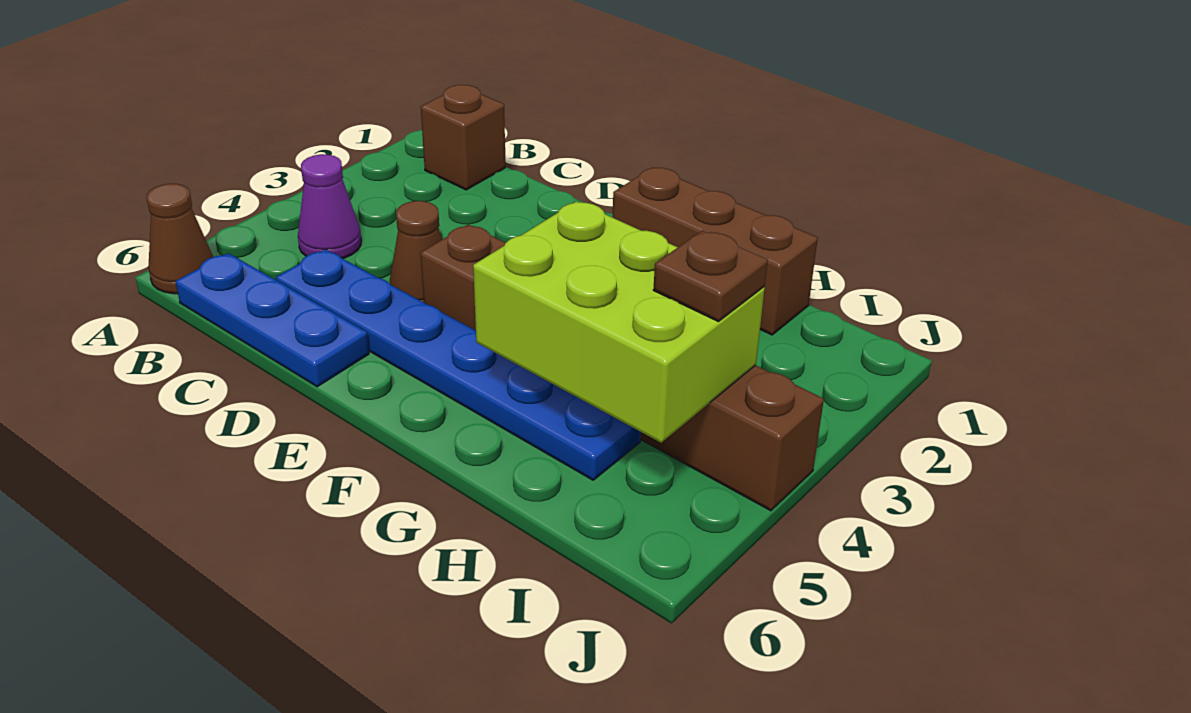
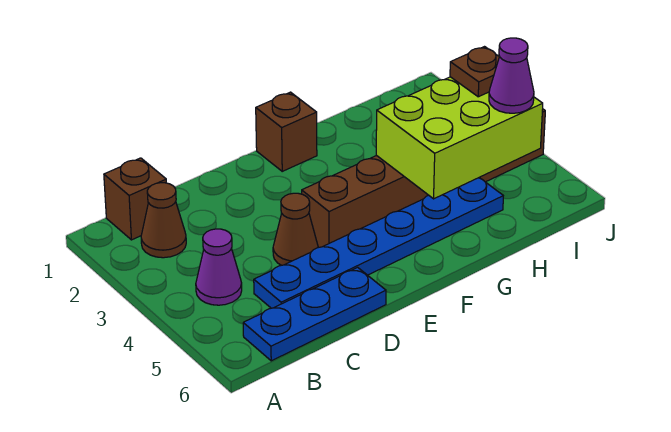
brown cone A6 level 1 -> brown cone B2 level 1
brown brick F1:H1 level 1 -> brown brick F1 level 1
none -> purple cone I5 level 3

